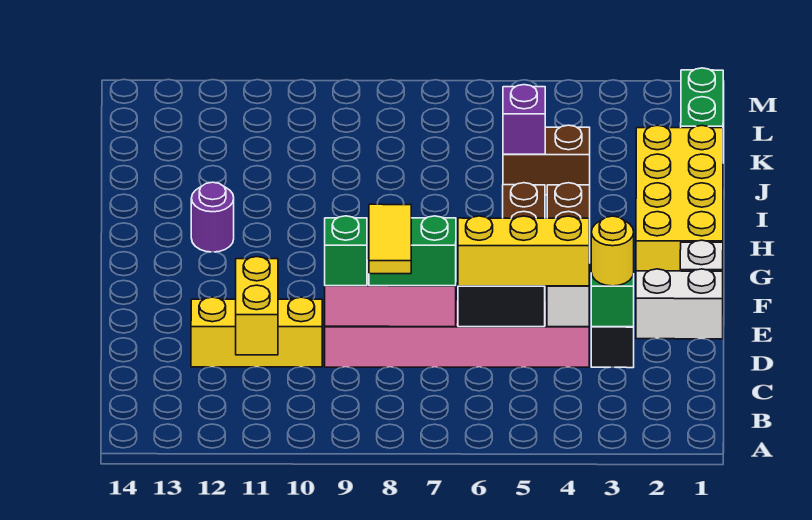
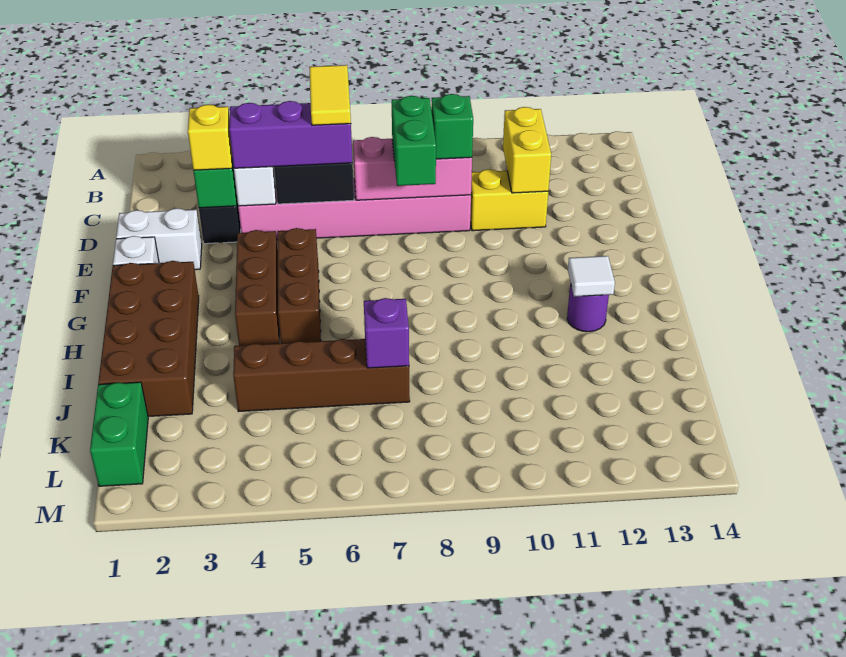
yellow tile C8:D8 level 4 -> yellow tile C6:D6 level 4
yellow round brick D3 level 3 -> yellow brick D3 level 3
yellow brick D4:D6 level 3 -> purple brick D4:D6 level 3
green brick D7:D8 level 3 -> green brick D8:E8 level 3
yellow brick D10:D12 level 1 -> yellow brick D10:D11 level 1
yellow brick G1:J2 level 1 -> brown brick G1:J2 level 1
none -> white tile H12 level 2
brown brick J4:J5 level 1 -> brown brick J4:J7 level 1
purple brick J5 level 2 -> purple brick J7 level 2

